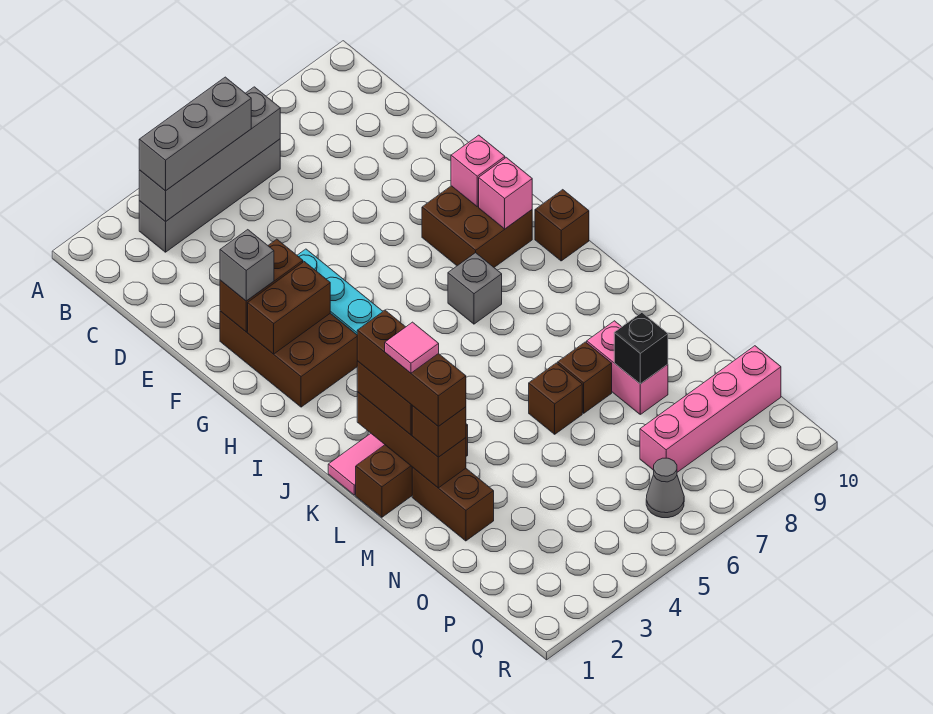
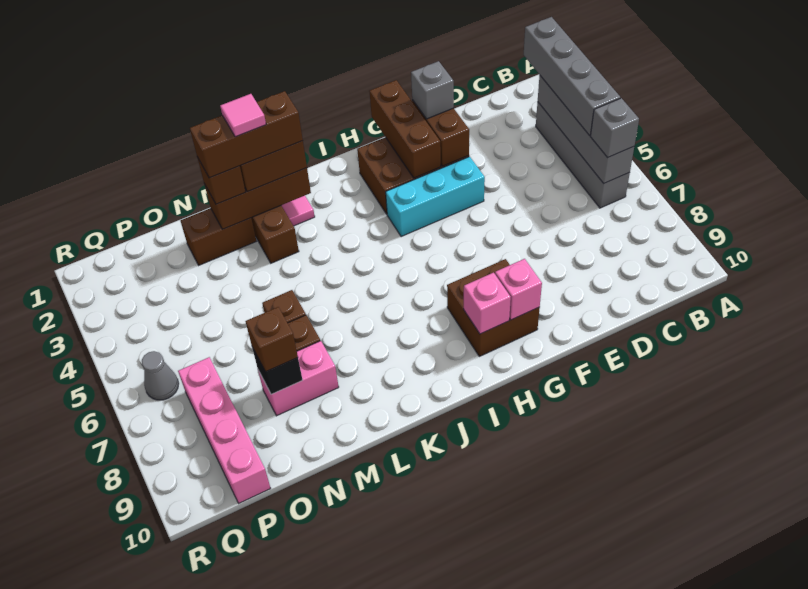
grey brick B3:B5 level 3 -> grey brick B2:B5 level 3
brown brick G2:G3 level 2 -> brown brick G1:G3 level 2
grey brick I7 level 1 -> grey brick B6 level 3
brown brick I10 level 1 -> brown brick N8 level 3

